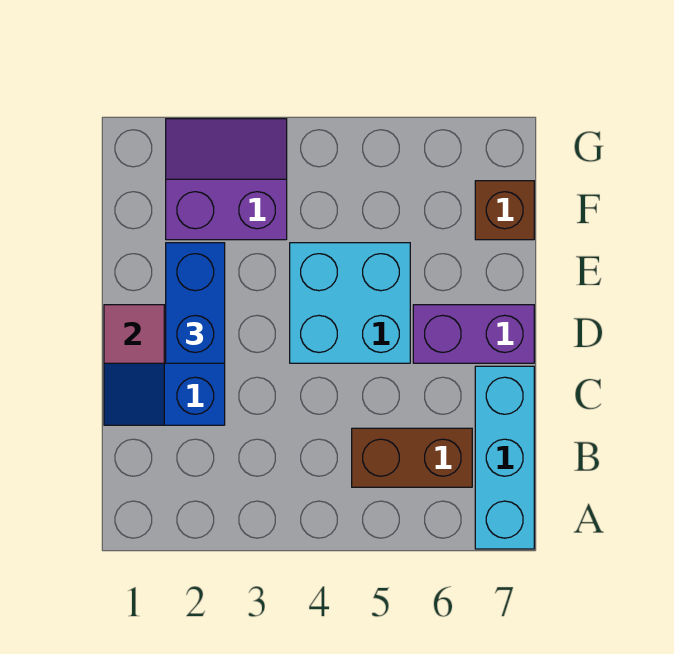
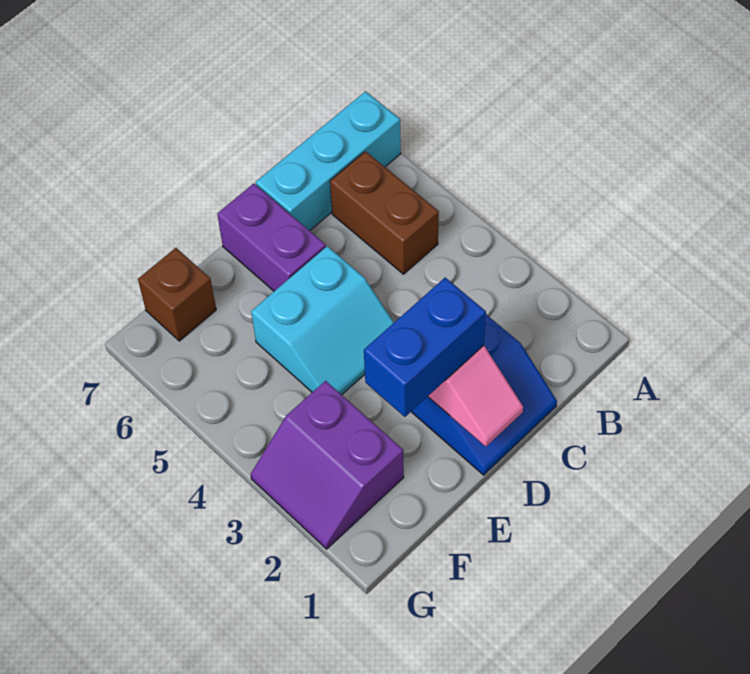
cyan brick D4:E5 level 1 -> cyan slope D4:E5 level 1 top 5

